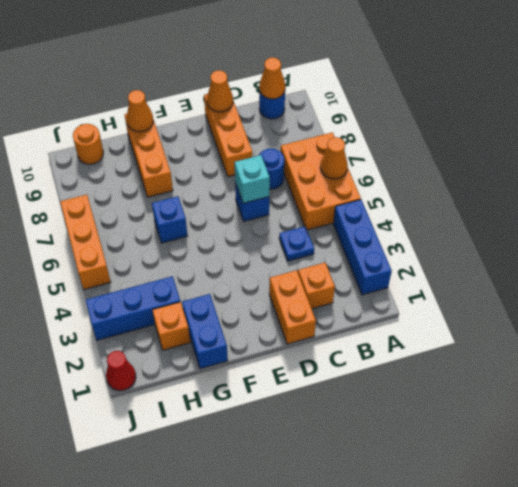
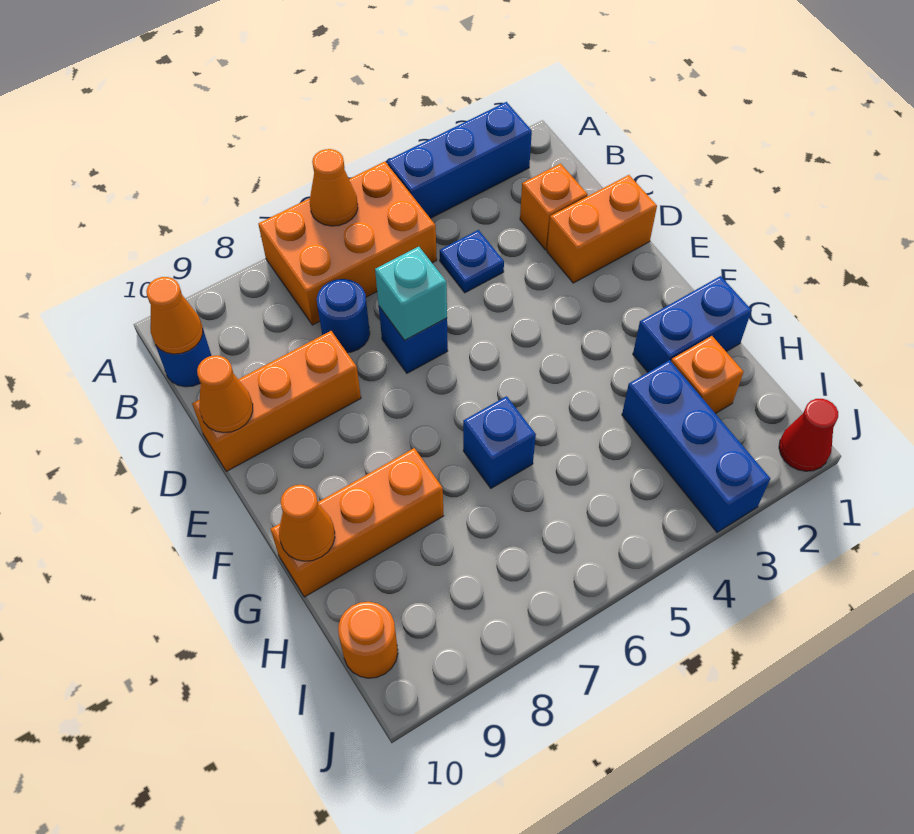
orange brick J5:J7 level 1 -> none

